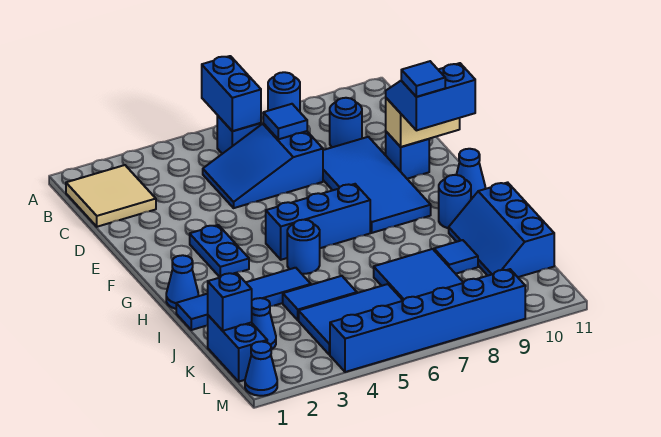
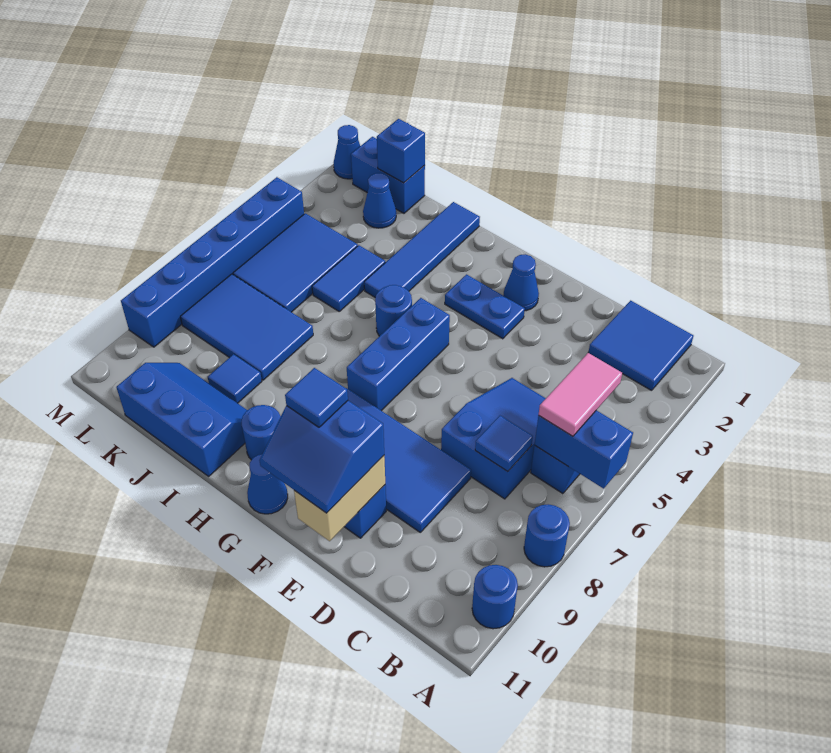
tan tile B1:C2 level 1 -> blue tile B1:C2 level 1
none -> pink tile B5:B6 level 3
blue round brick C9 level 1 -> blue round brick A10 level 1
blue slope E10:F11 level 3 top F -> blue slope E10:F11 level 3 top 10
blue cone H1 level 1 -> blue cone F2 level 1

